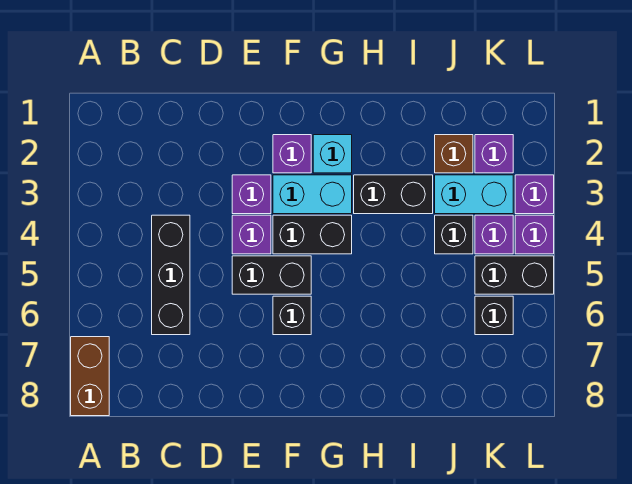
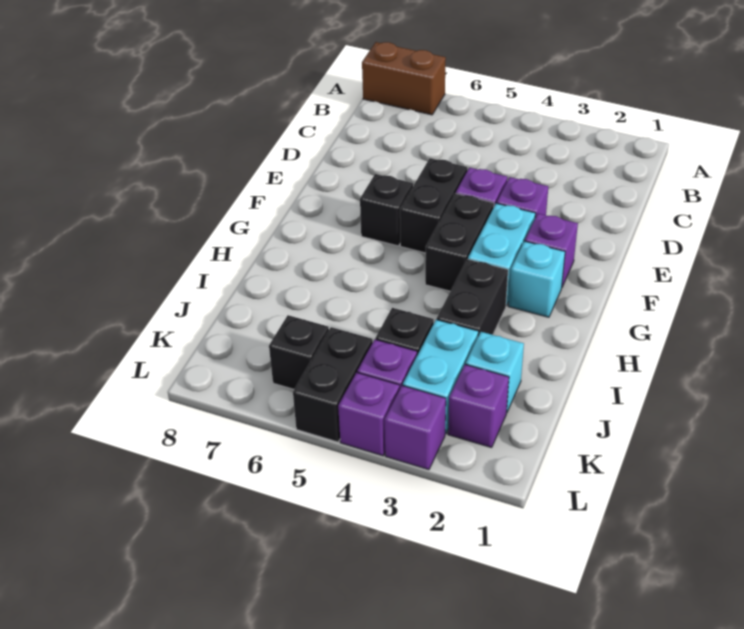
black brick C4:C6 level 1 -> none
brown brick J2 level 1 -> cyan brick J2 level 1

